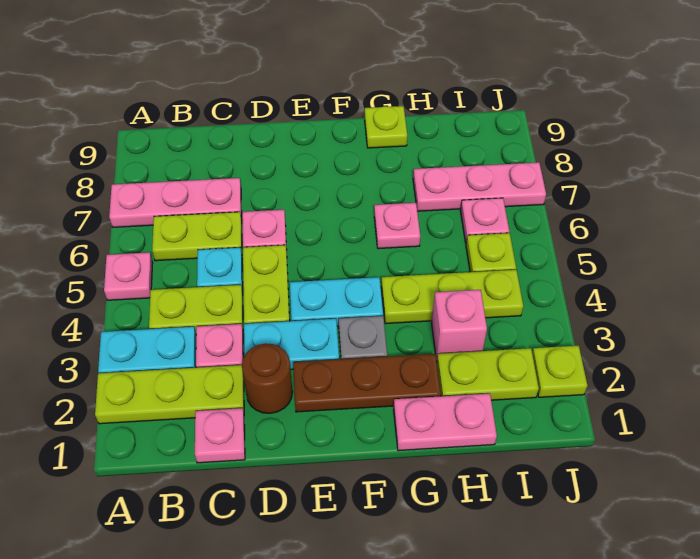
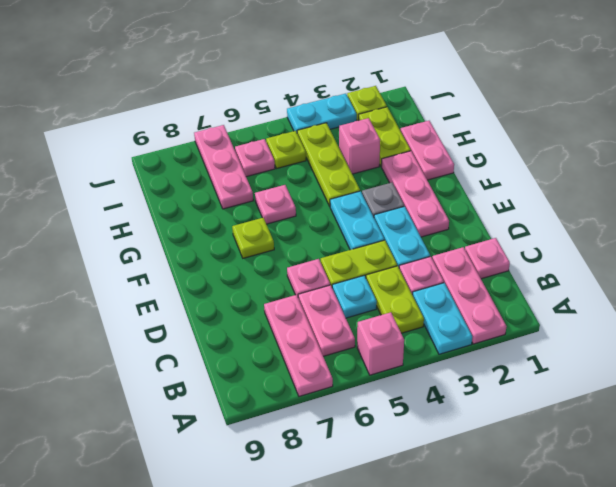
lime plate A2:C2 level 1 -> pink plate A2:C2 level 1
pink plate A5 level 1 -> pink brick A5 level 1
lime plate B6:C6 level 1 -> pink plate B6:C6 level 1
brown round brick D2 level 1 -> none
brown plate E2:G2 level 1 -> pink plate E2:G2 level 1
lime plate G9 level 1 -> lime plate F7 level 1
none -> cyan plate J3:J4 level 1

